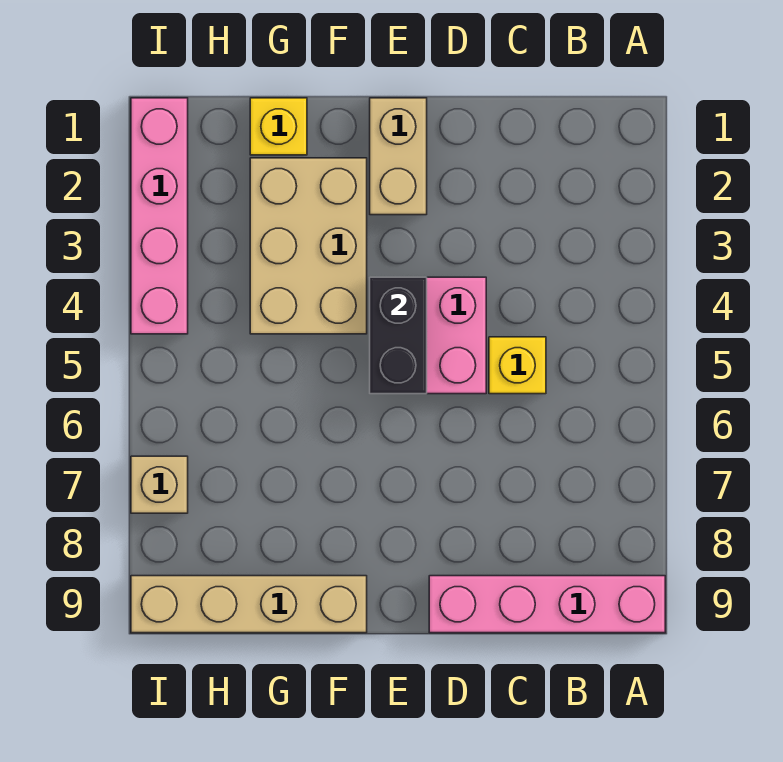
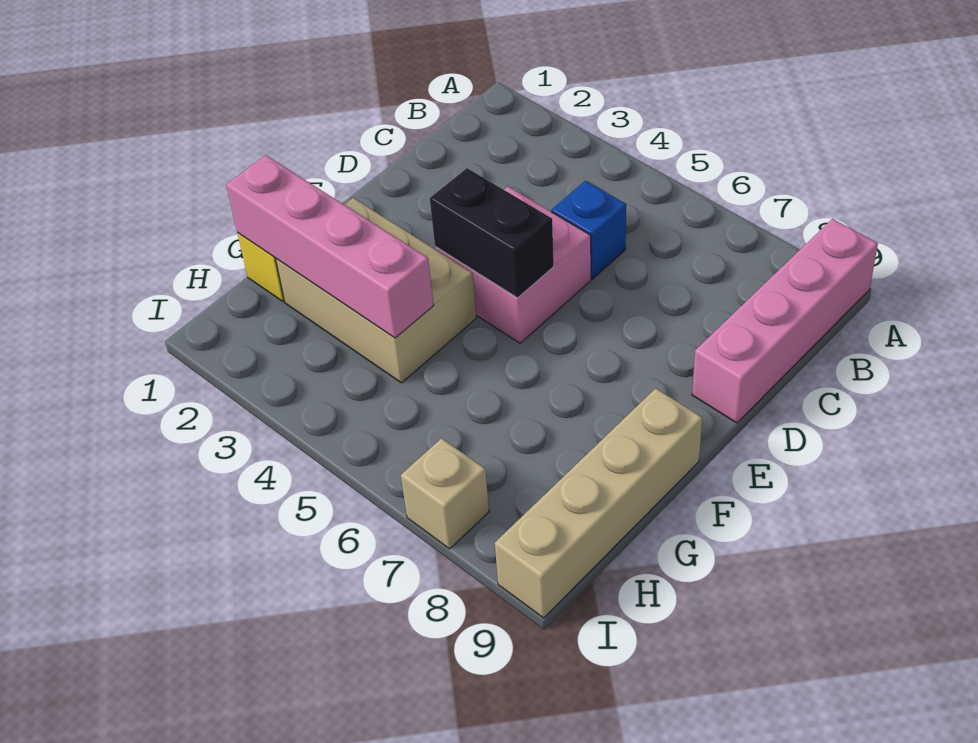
yellow brick C5 level 1 -> blue brick C5 level 1
tan brick E1:E2 level 1 -> none
pink brick I1:I4 level 1 -> pink brick G1:G4 level 2

